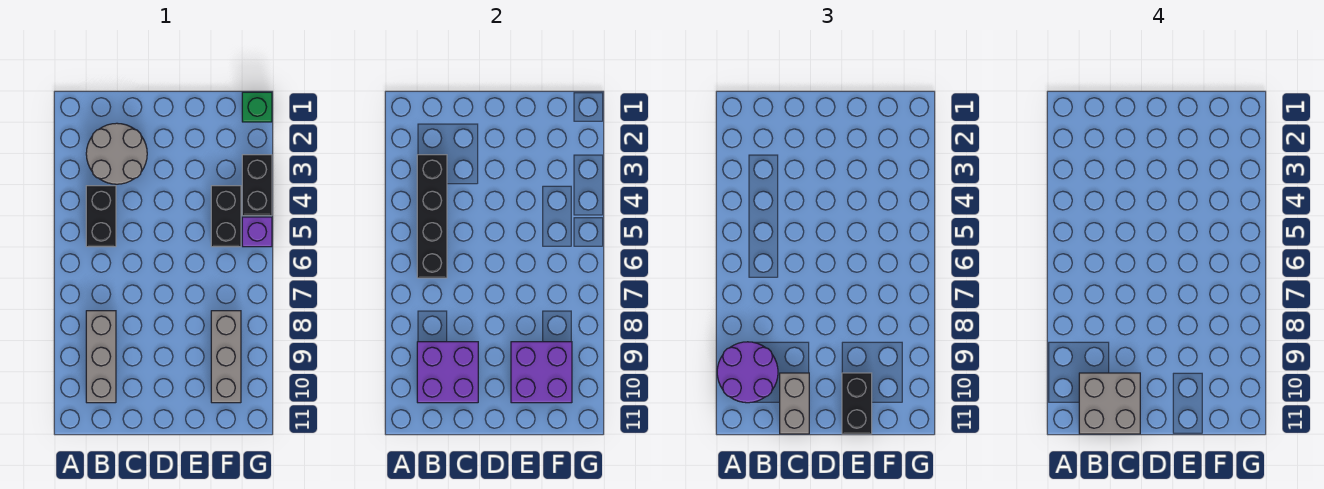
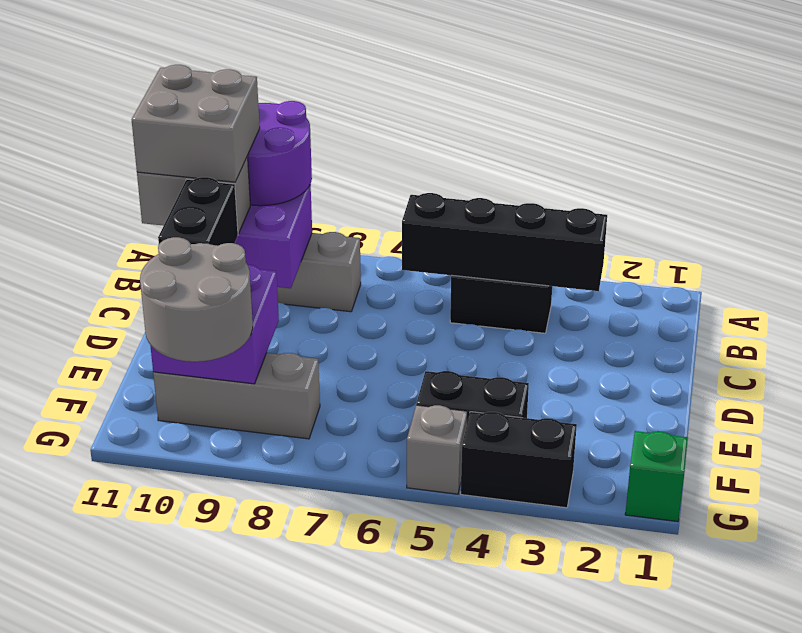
grey round brick B2:C3 level 1 -> grey round brick F9:G10 level 3
black brick E10:E11 level 3 -> black brick D10:E10 level 3
purple brick G5 level 1 -> grey brick G5 level 1

